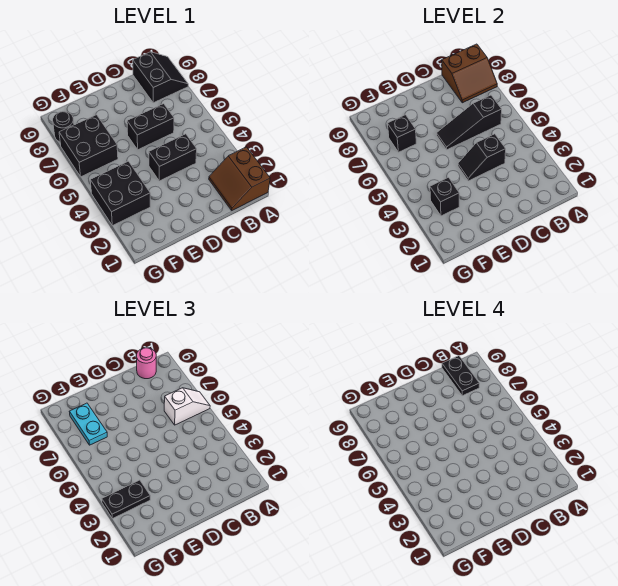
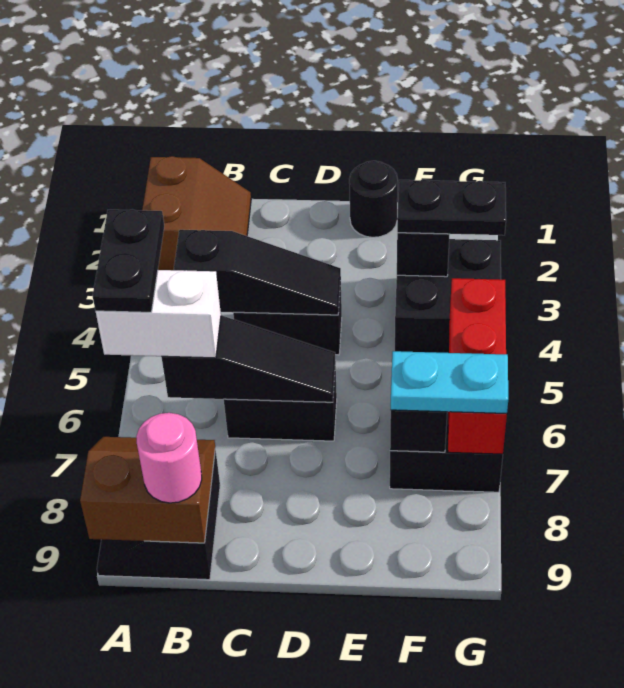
white slope A6:B6 level 3 top B -> white brick A6:B6 level 3
black plate B8:B9 level 4 -> black plate A5:A6 level 4
black slope C4:D4 level 2 top C -> black slope B4:D4 level 2 top B
cyan plate F7:F8 level 3 -> cyan plate F7:G7 level 3
none -> red brick G5:G7 level 2
black round brick G8 level 1 -> black round brick E1 level 1

